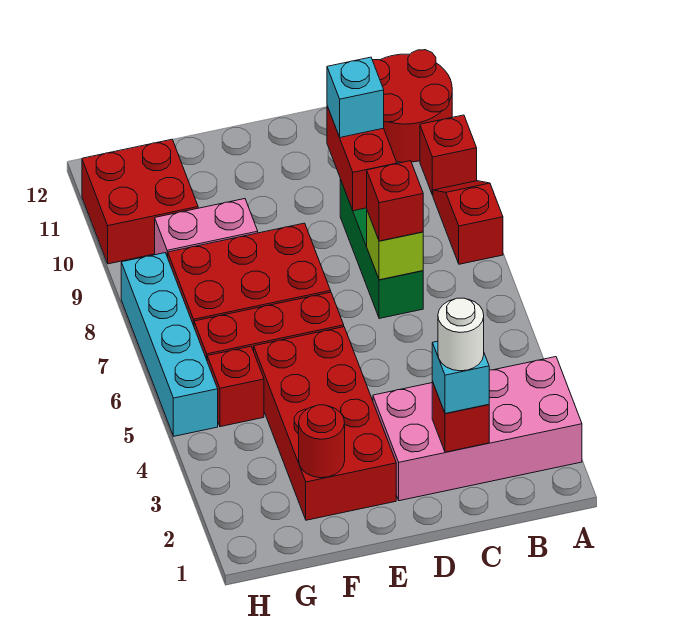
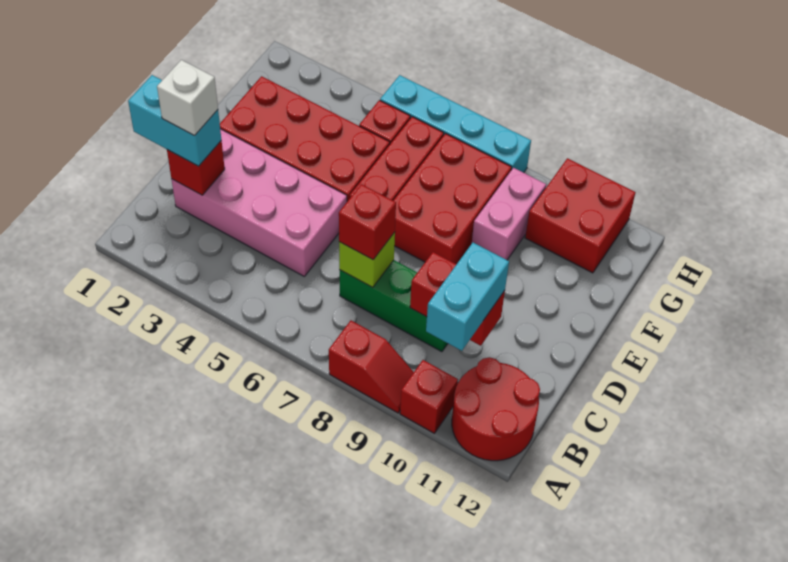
pink brick A2:D3 level 1 -> pink brick C2:D5 level 1
cyan brick C2 level 3 -> cyan brick C1:C2 level 3
white round brick C2 level 4 -> white brick C2 level 4
cyan brick C10 level 3 -> cyan brick B10:C10 level 3
red round brick F2 level 2 -> none

